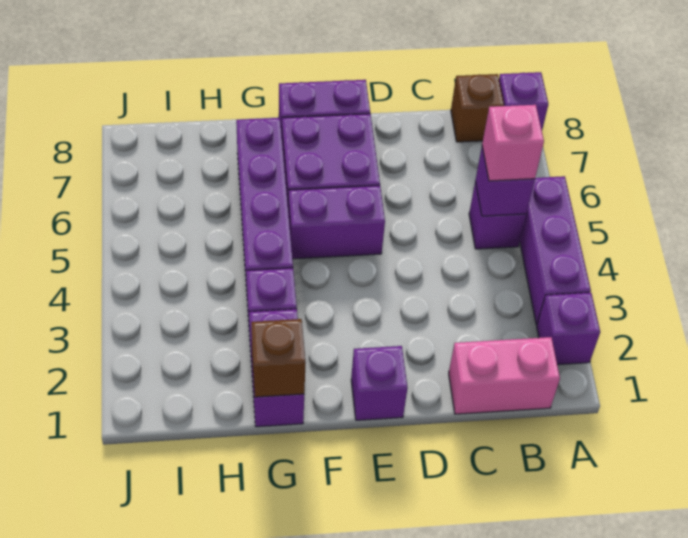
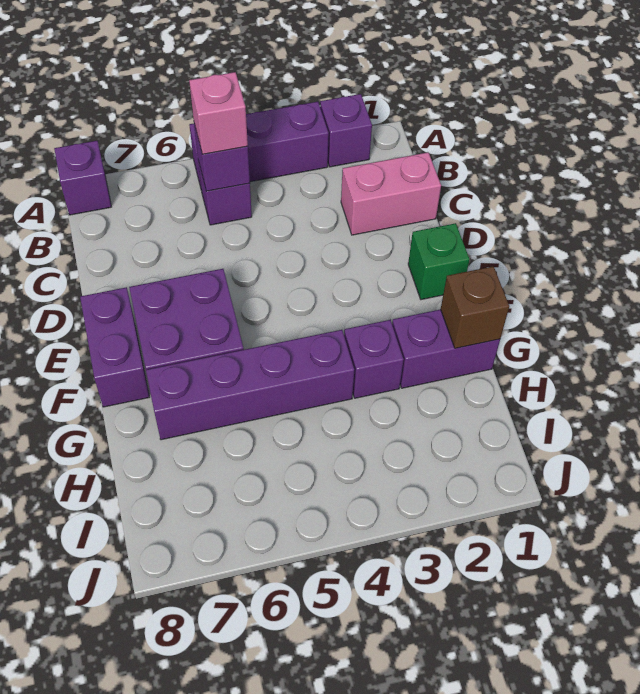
pink brick B1:C1 level 1 -> pink brick C1:C2 level 1
brown brick B8 level 1 -> none
purple brick E1 level 1 -> green brick E1 level 1
purple brick E5:F5 level 1 -> none

